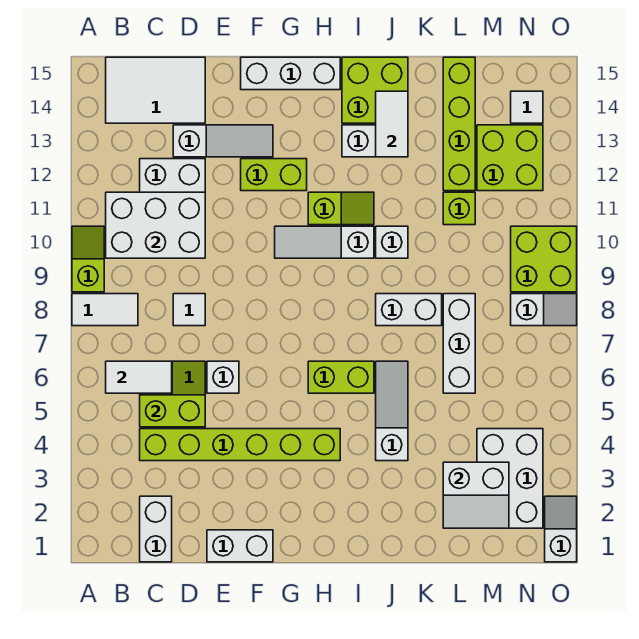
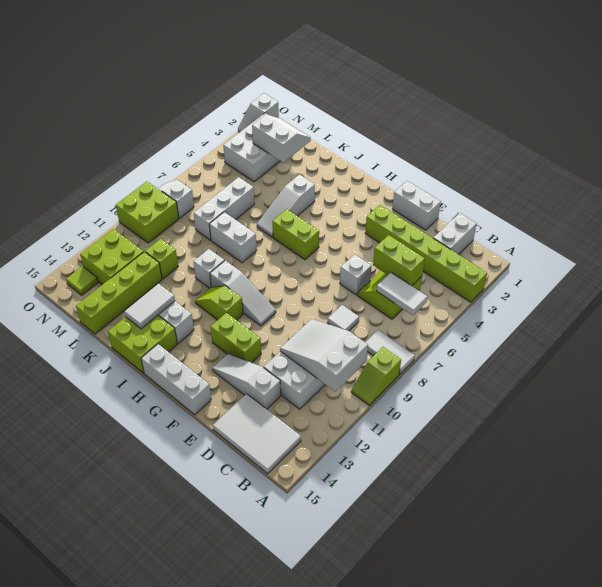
white brick B10:D11 level 2 -> white slope B10:D11 level 2 top B
lime brick C4:H4 level 1 -> lime brick A3:F3 level 1
white tile N14 level 1 -> lime tile N14 level 1

